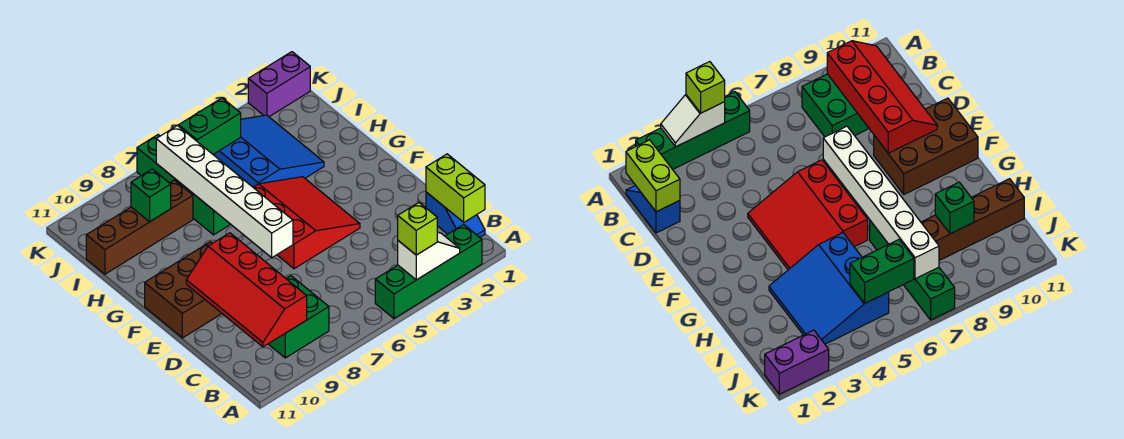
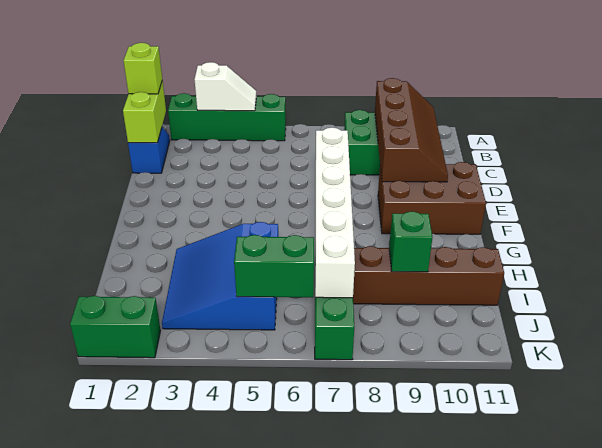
white slope A3:A4 level 2 top 4 -> white slope A3:A4 level 2 top 3
lime brick A4 level 3 -> lime brick B1 level 3
red slope B9:E10 level 2 top 9 -> brown slope B9:E10 level 2 top 9
red slope E4:G6 level 1 top 6 -> none
purple brick K1:K2 level 1 -> green brick K1:K2 level 1

